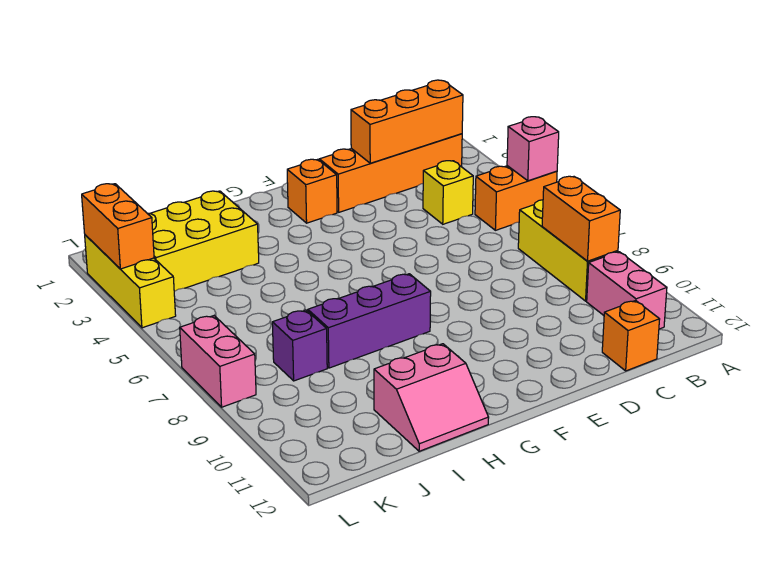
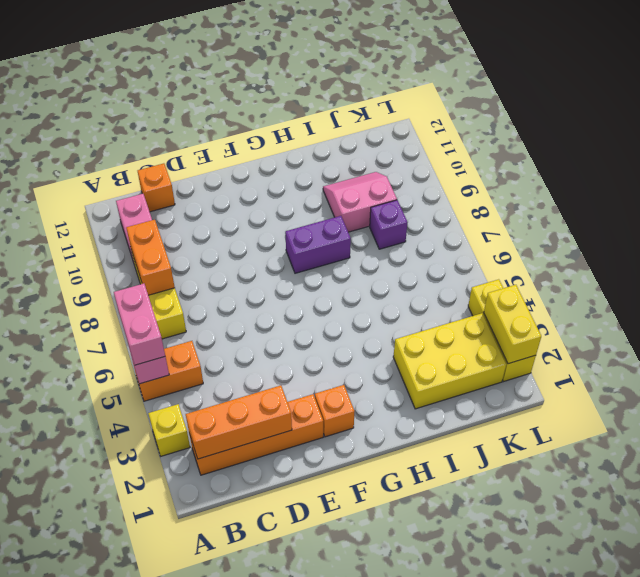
yellow brick C4 level 1 -> yellow brick A3 level 1
purple brick G8:I8 level 1 -> purple brick G8:H8 level 1
pink slope H11:I12 level 1 top 11 -> pink slope I9:J10 level 1 top 9
orange brick L2:L3 level 2 -> yellow brick L2:L3 level 2
pink brick L7:L8 level 1 -> pink brick A5:A6 level 3

